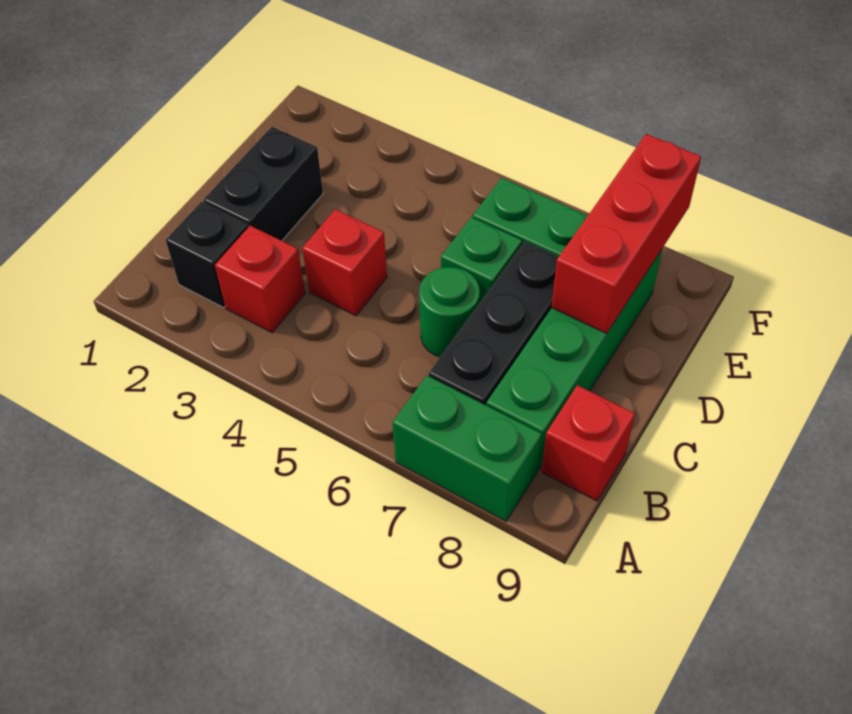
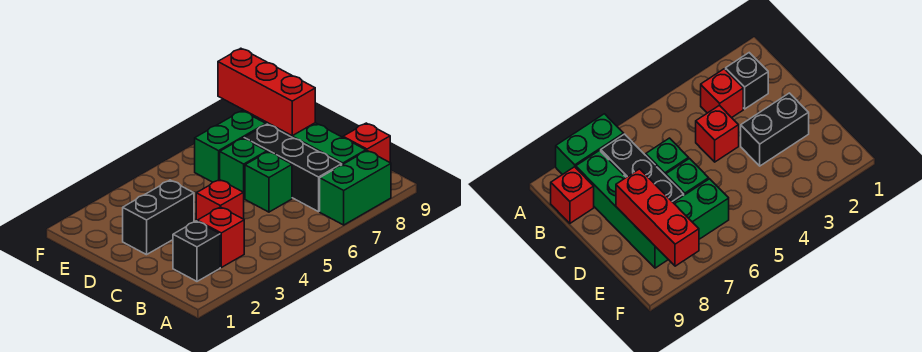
black brick C2:D2 level 1 -> black brick D2:D3 level 1
green round brick C6 level 1 -> green brick C6 level 1

